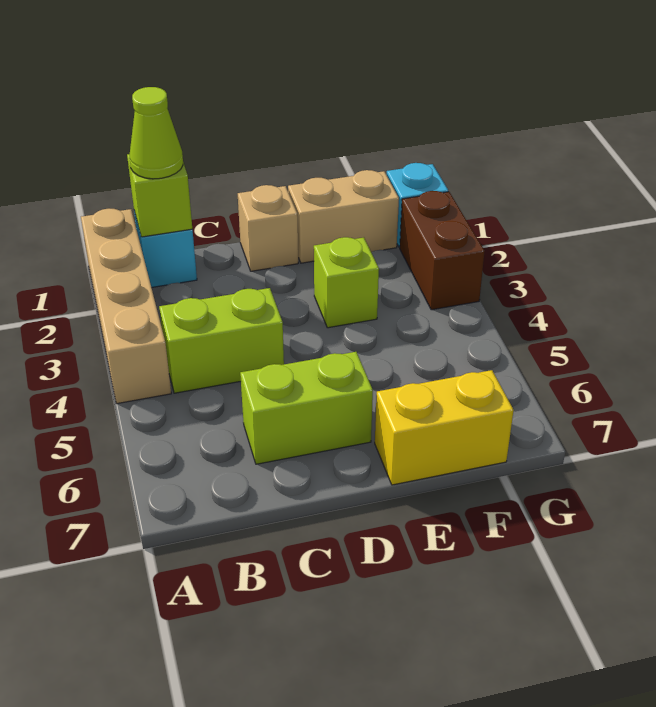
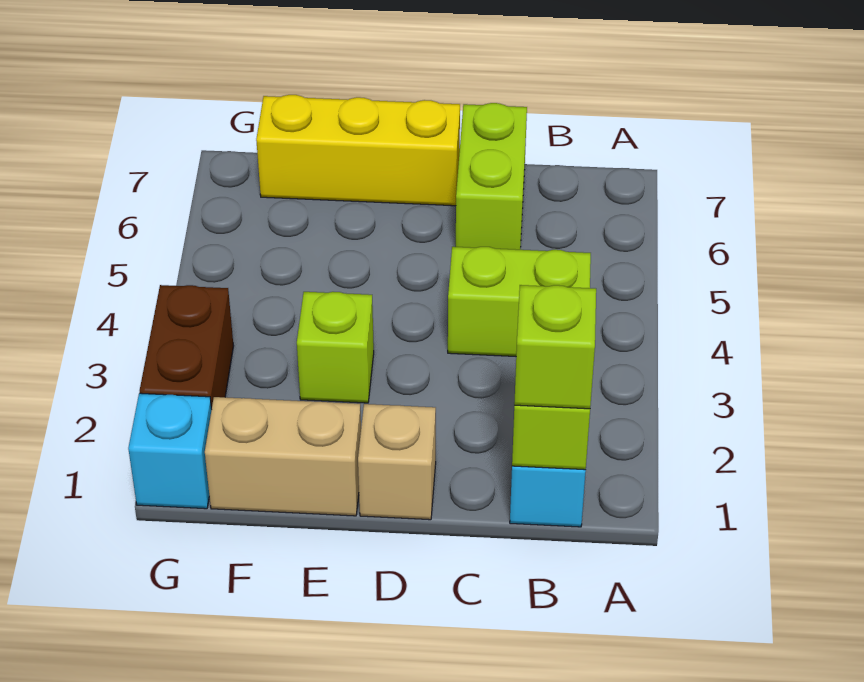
tan brick A1:A4 level 1 -> none
lime cone B1 level 3 -> lime brick B1 level 3
lime brick C6:D6 level 1 -> lime brick C6:C7 level 1
yellow brick E7:F7 level 1 -> yellow brick D7:F7 level 1

